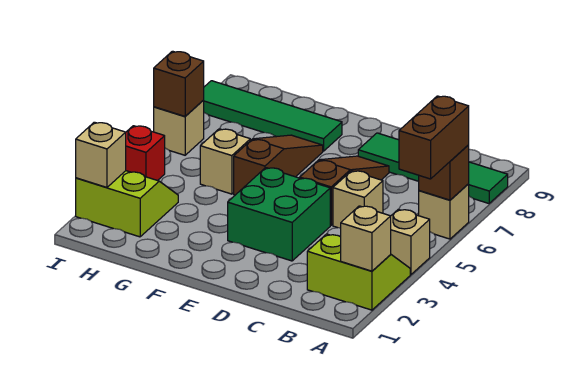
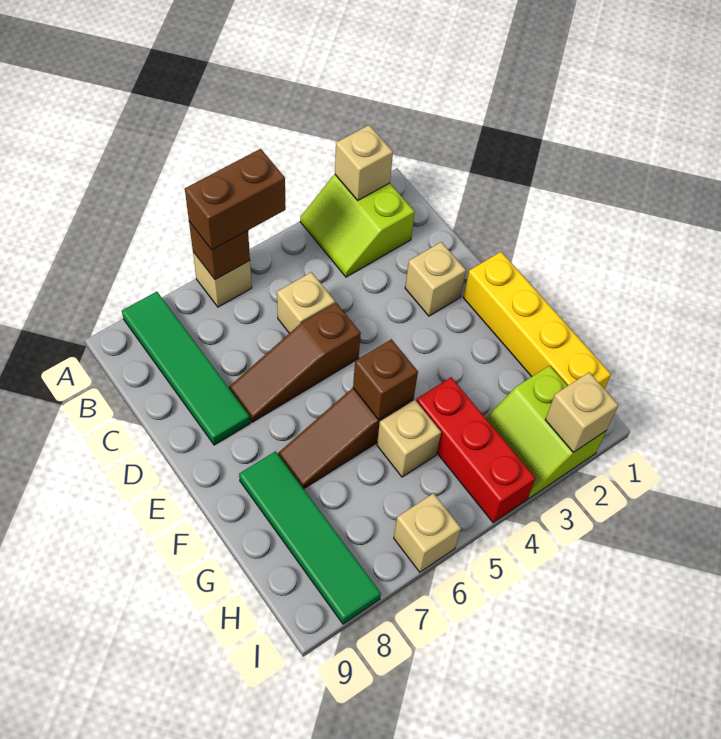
tan brick A4 level 1 -> tan brick D2 level 1
green brick D3:E4 level 1 -> none
none -> yellow brick E1:H1 level 1
red brick I4 level 1 -> red brick G4:I4 level 1
brown brick I6 level 2 -> brown brick F5 level 2

